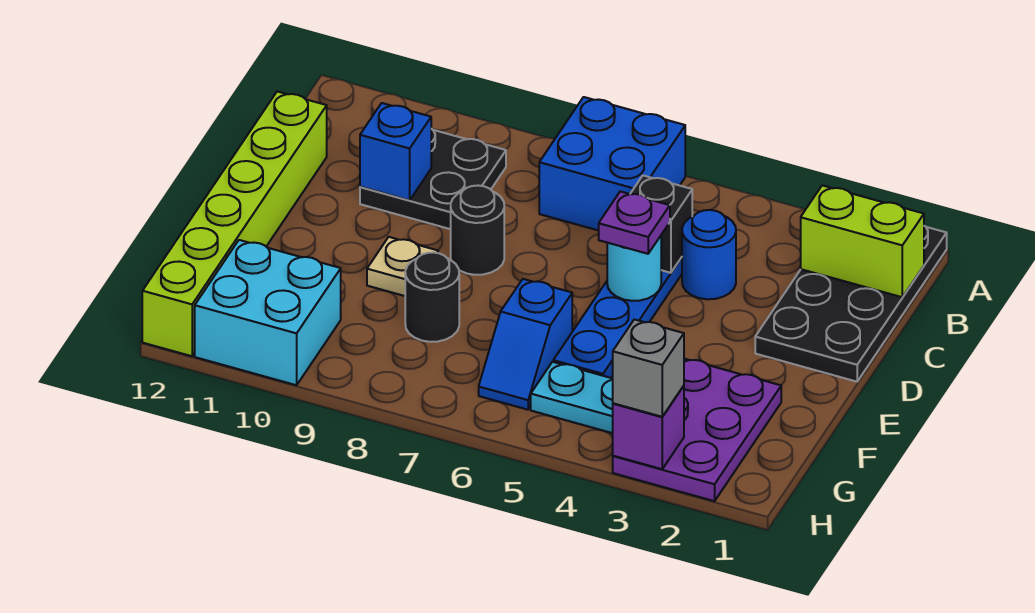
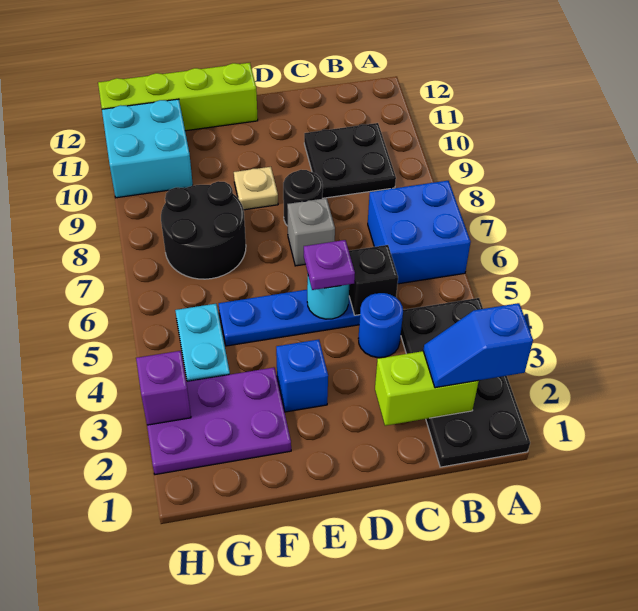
black plate A1:D2 level 1 -> black plate A1:B4 level 1
lime brick B1:B2 level 2 -> lime brick B2:C2 level 2
blue brick C10 level 2 -> blue brick E3 level 1
lime brick C12:H12 level 1 -> lime brick E12:H12 level 1
blue slope F6:G6 level 1 top F -> blue slope A2:B2 level 3 top A
black round brick F8 level 1 -> black round brick F7:G8 level 1
grey brick H3 level 3 -> grey brick D7 level 1

